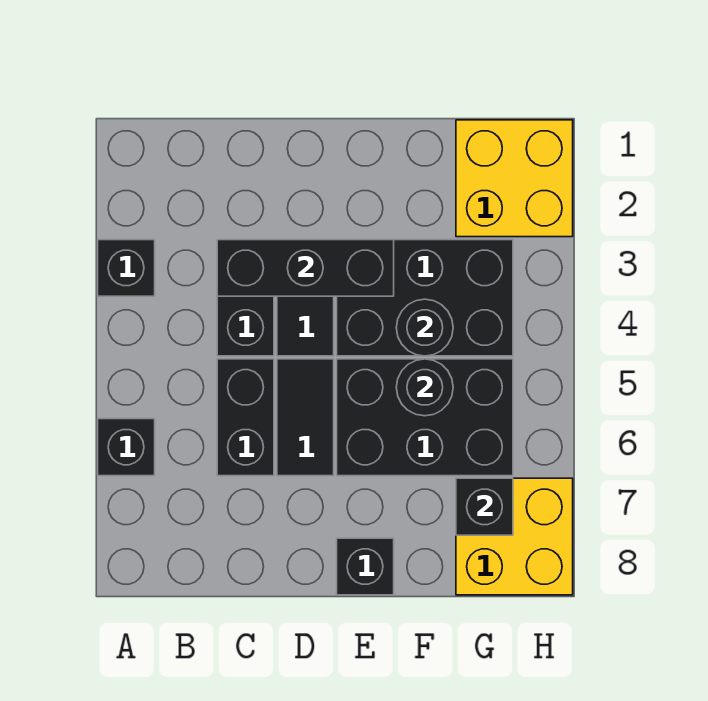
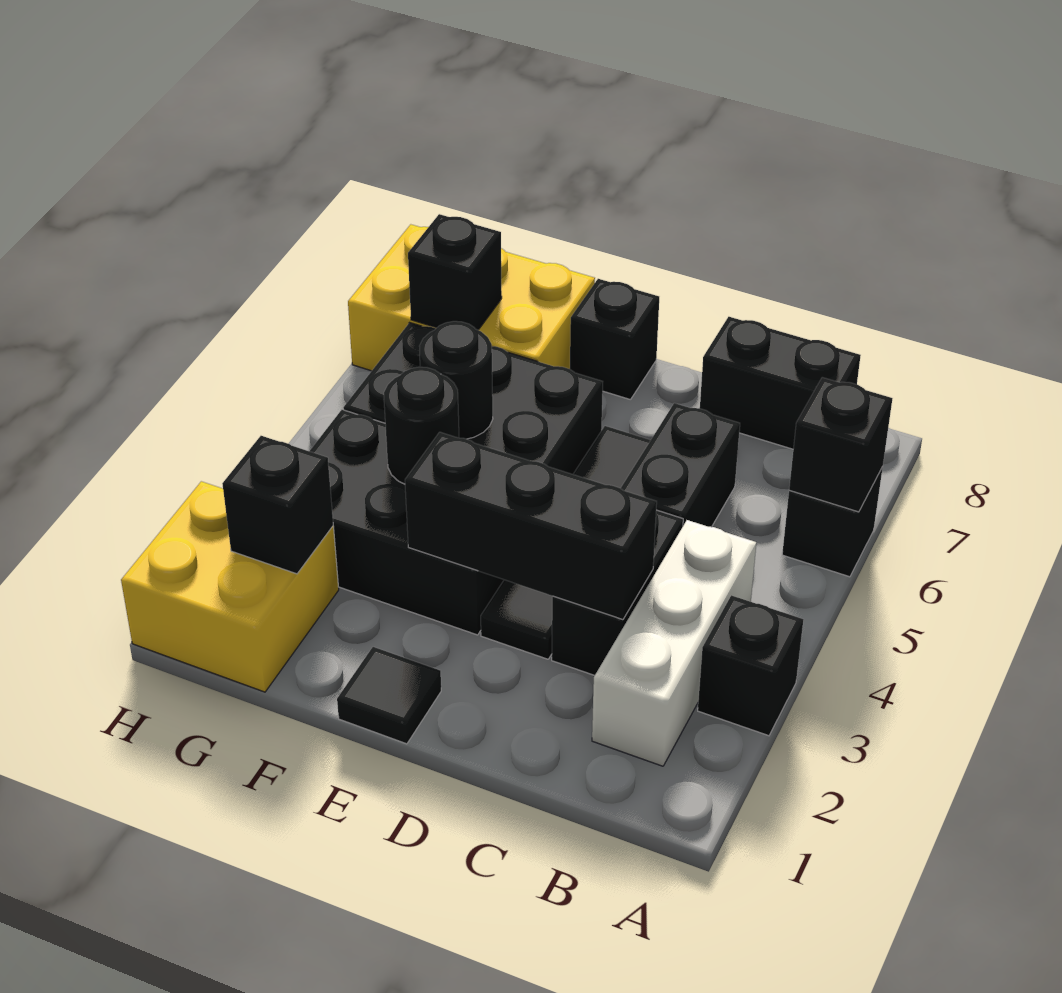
none -> black brick A6 level 2
none -> white brick B2:B4 level 1
none -> black brick B8:C8 level 1
none -> black tile E1 level 1
none -> black brick G2 level 2
yellow brick G7:H8 level 1 -> yellow brick F7:H8 level 1

